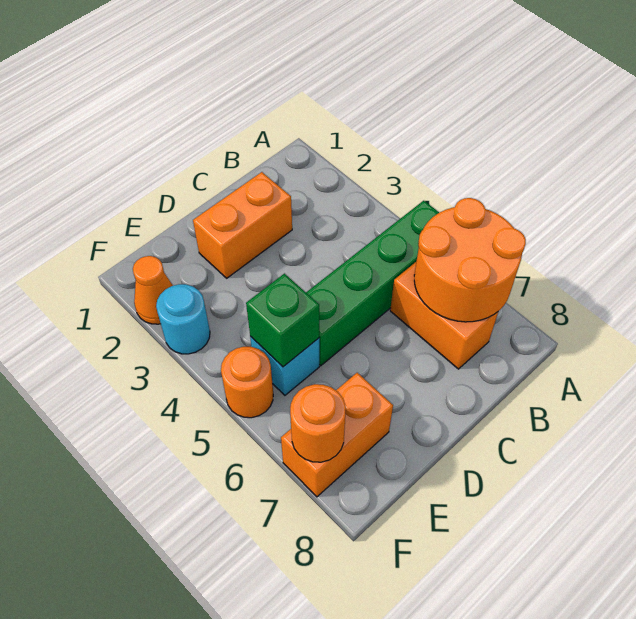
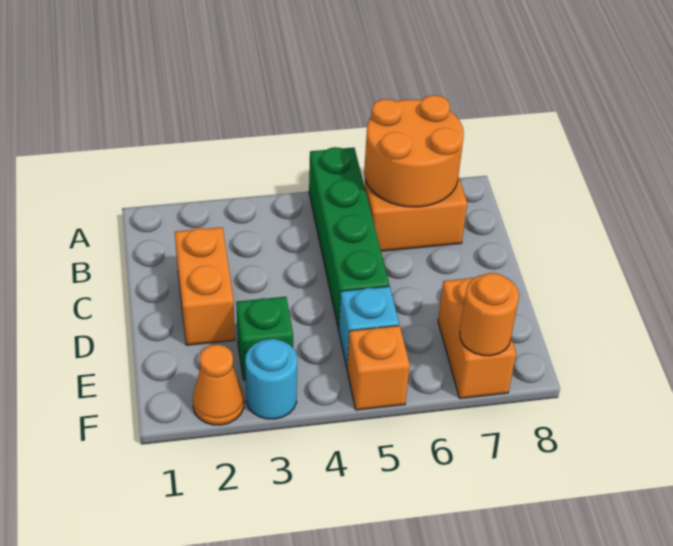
green brick E5 level 2 -> green brick E3 level 1
orange round brick F5 level 1 -> orange brick F5 level 1

